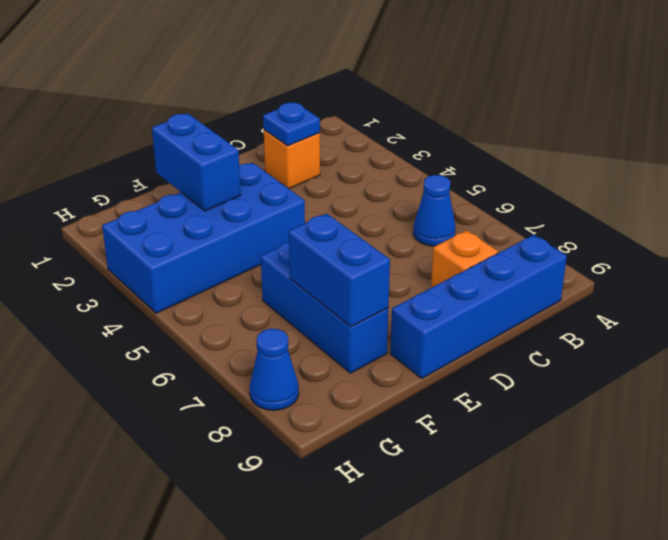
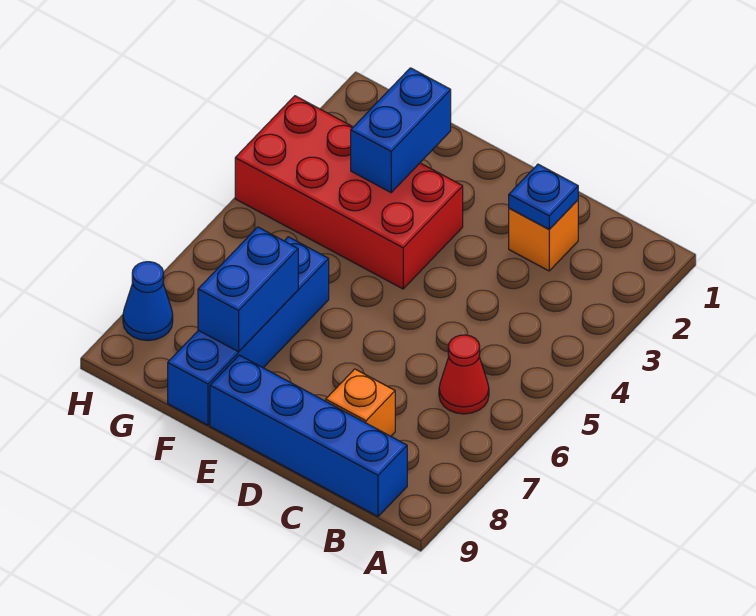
blue cone B6 level 1 -> red cone B6 level 1
blue brick E3:H4 level 1 -> red brick E3:H4 level 1
blue brick F6:F8 level 1 -> blue brick F6:F9 level 1

